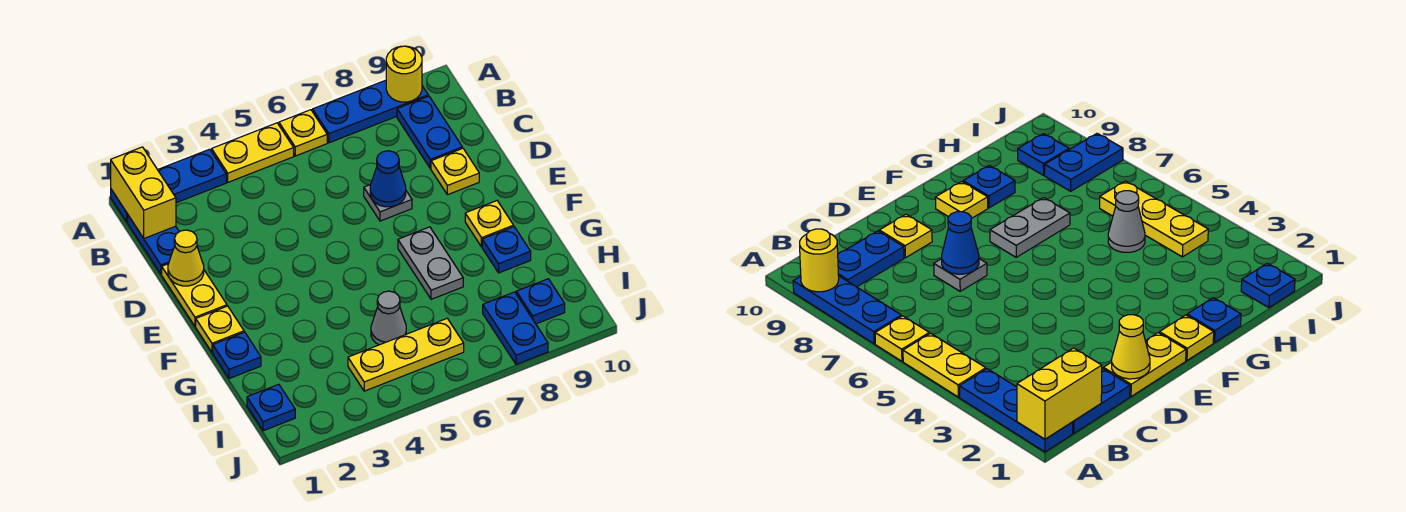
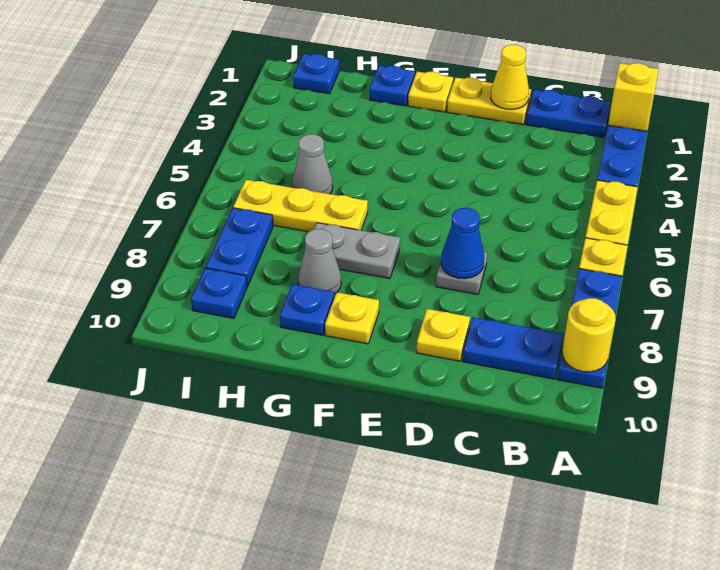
yellow brick A1:B1 level 2 -> yellow brick A1 level 2
none -> grey cone G8 level 1
yellow plate I4:I6 level 1 -> yellow plate G6:I6 level 1
blue plate I8:J8 level 1 -> blue plate I7:I8 level 1

